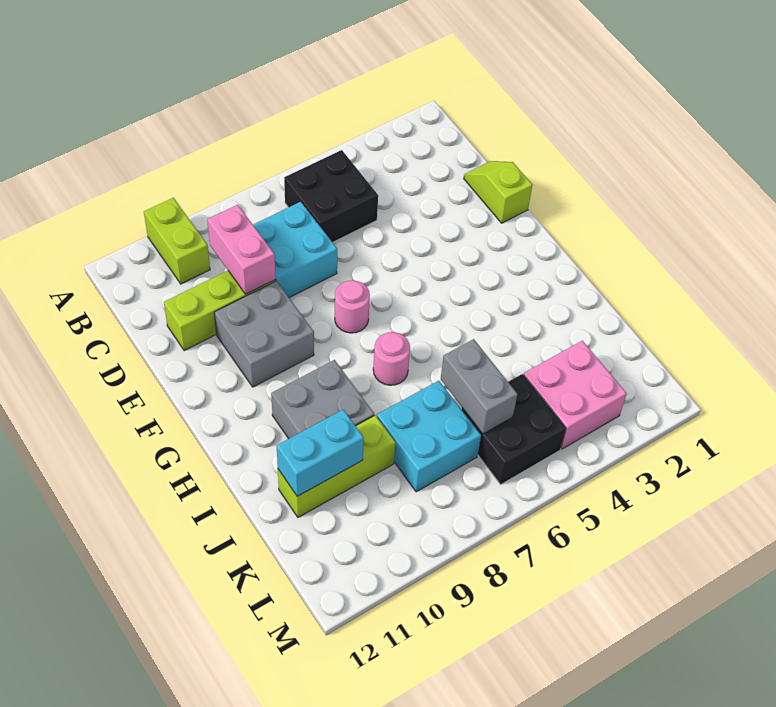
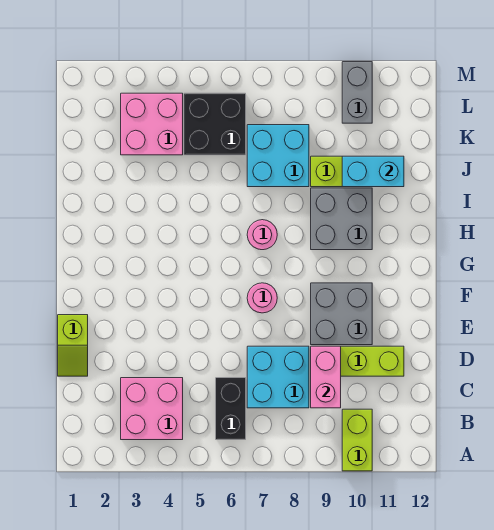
none -> pink brick B3:C4 level 1
black brick B5:C6 level 1 -> black brick B6:C6 level 1
grey brick J6:K6 level 2 -> grey brick L10:M10 level 1

